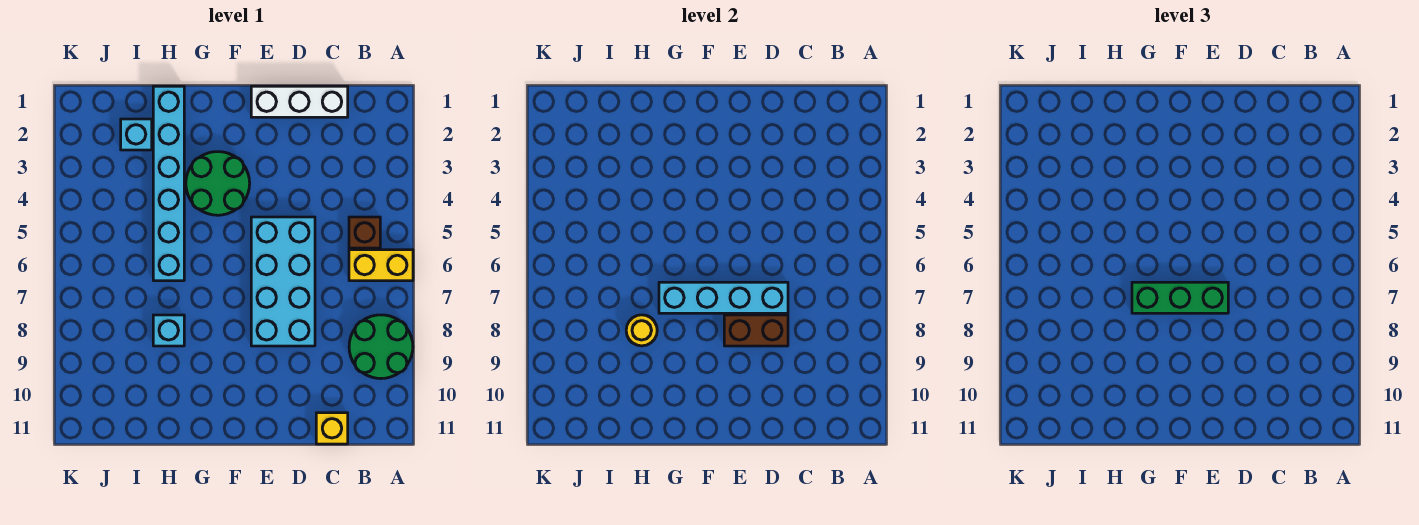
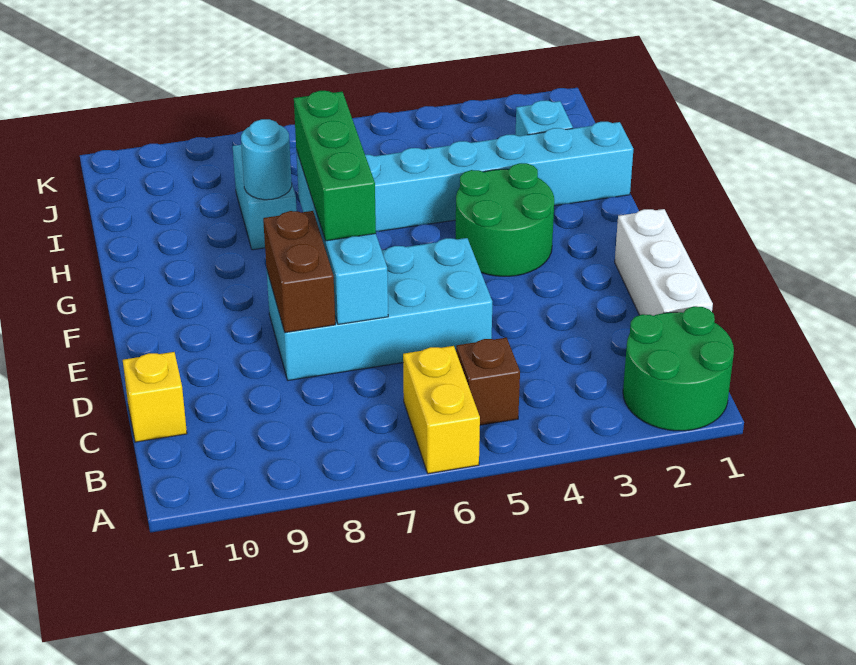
green round brick A8:B9 level 1 -> green round brick A1:B2 level 1
cyan brick H8 level 1 -> cyan brick H8:I8 level 1
yellow round brick H8 level 2 -> cyan round brick H8 level 2

